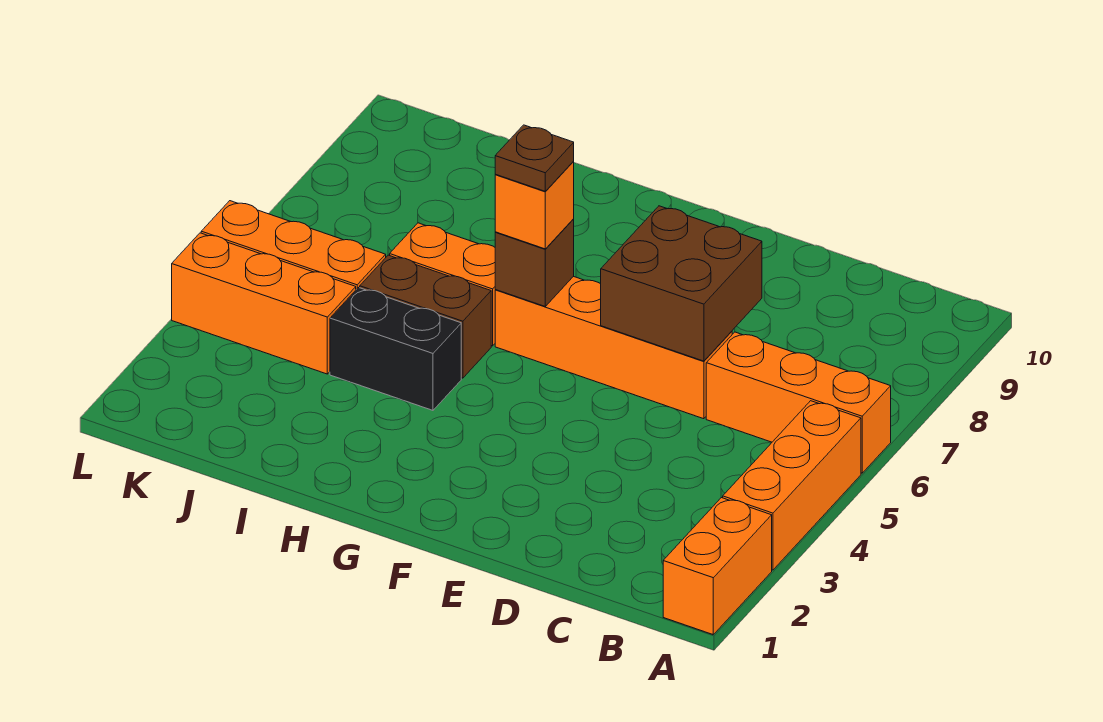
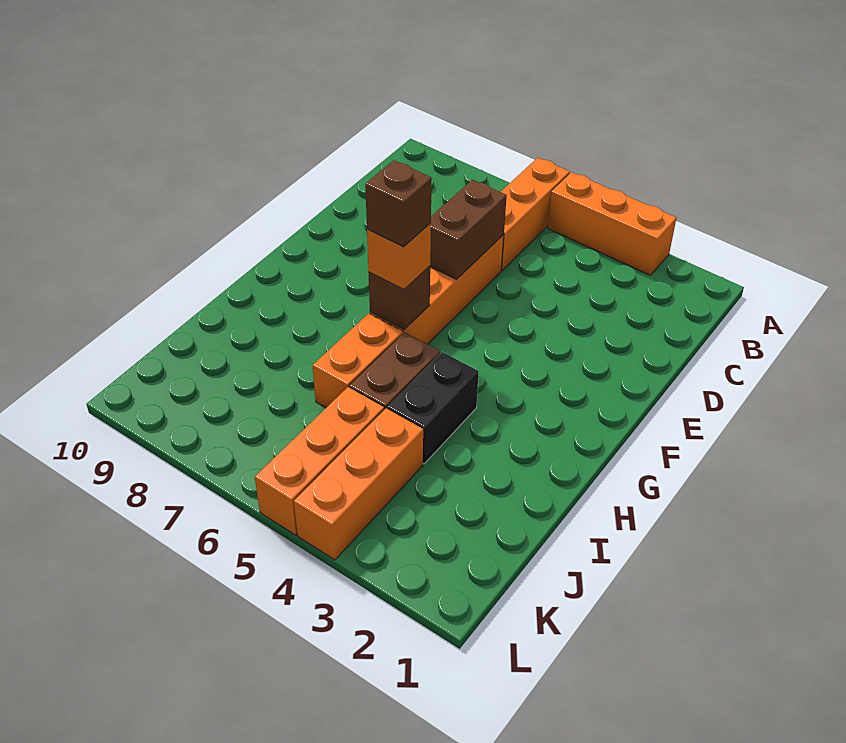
orange brick A1:A2 level 1 -> none
brown brick D6:E7 level 2 -> brown brick D6:E6 level 2
brown plate G6 level 4 -> brown brick G6 level 4

